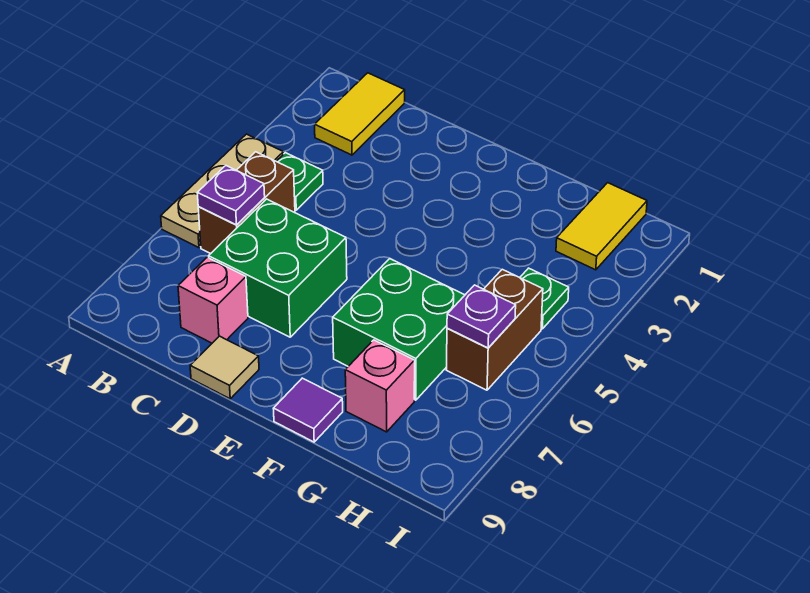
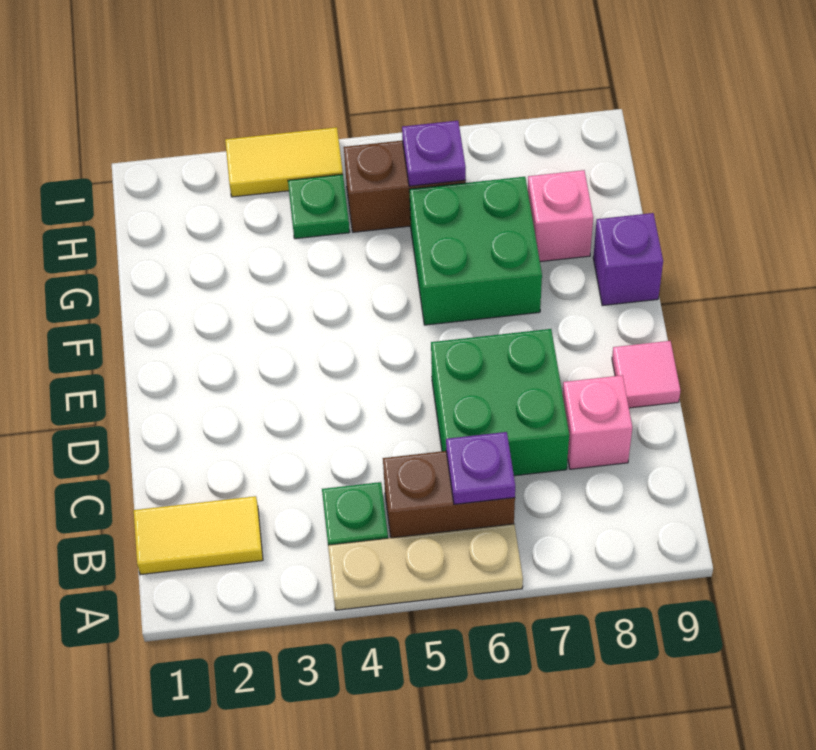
tan tile D9 level 1 -> pink tile D9 level 1
purple tile F9 level 1 -> purple brick F9 level 1
yellow tile H1:H2 level 1 -> yellow tile I3:I4 level 1

